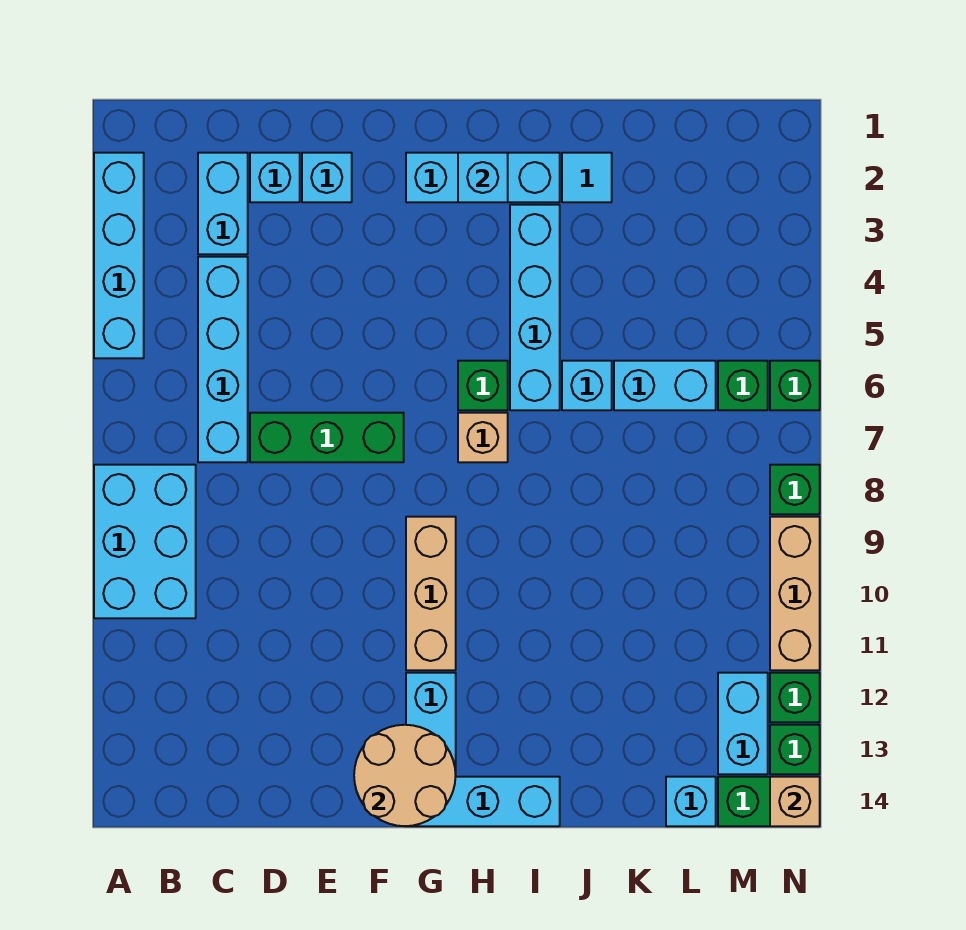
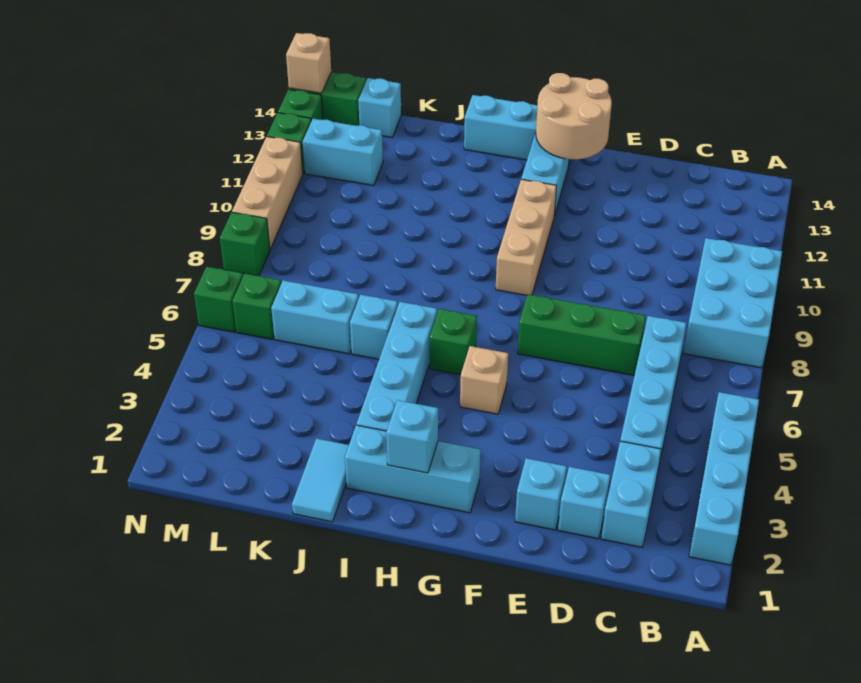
tan brick H7 level 1 -> tan brick G5 level 1
cyan tile J2 level 1 -> cyan tile J1:J2 level 1
cyan brick M12:M13 level 1 -> cyan brick L12:M12 level 1

